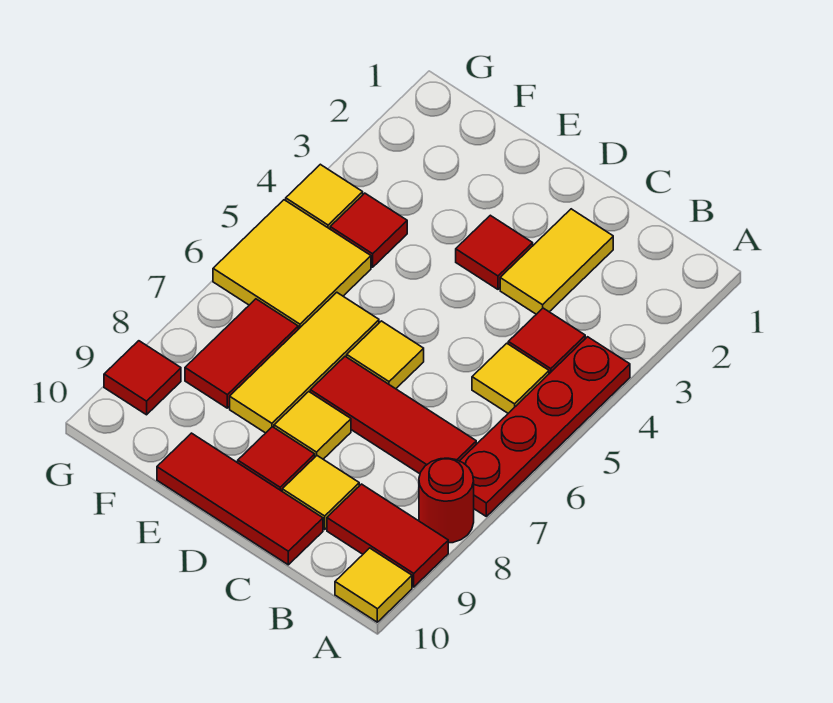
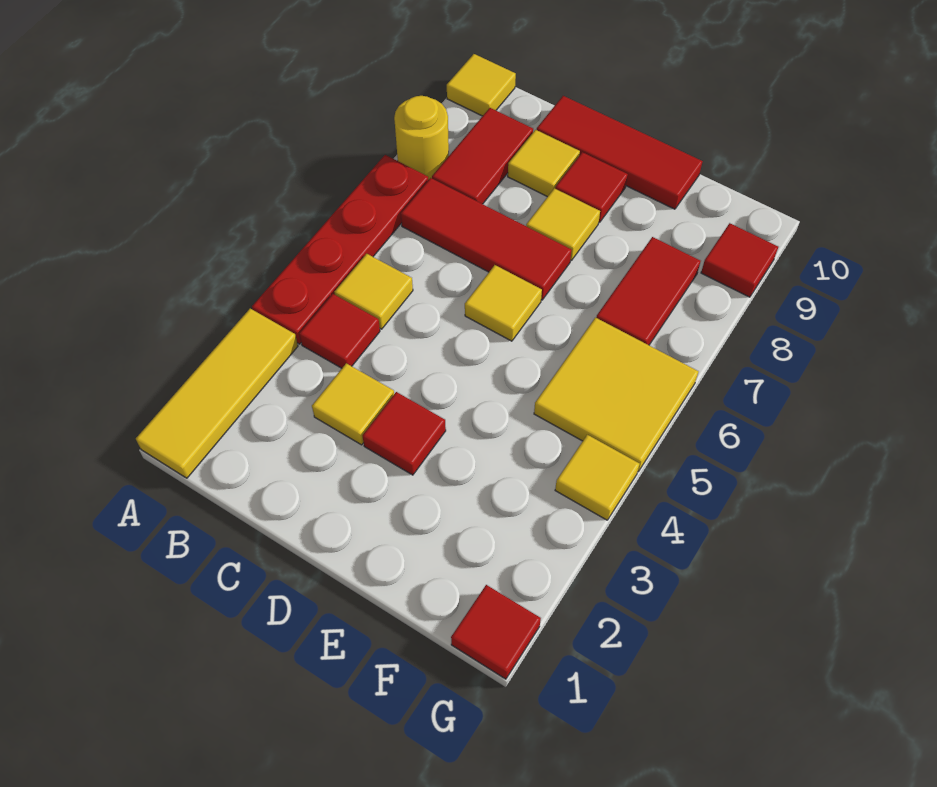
red round brick A8 level 1 -> yellow round brick A8 level 1
red tile A9:B9 level 1 -> red tile B8:B9 level 1
yellow tile C2:C3 level 1 -> yellow tile C3 level 1
yellow tile E6:E8 level 1 -> yellow tile A1:A3 level 1
red tile F4 level 1 -> red tile G1 level 1

